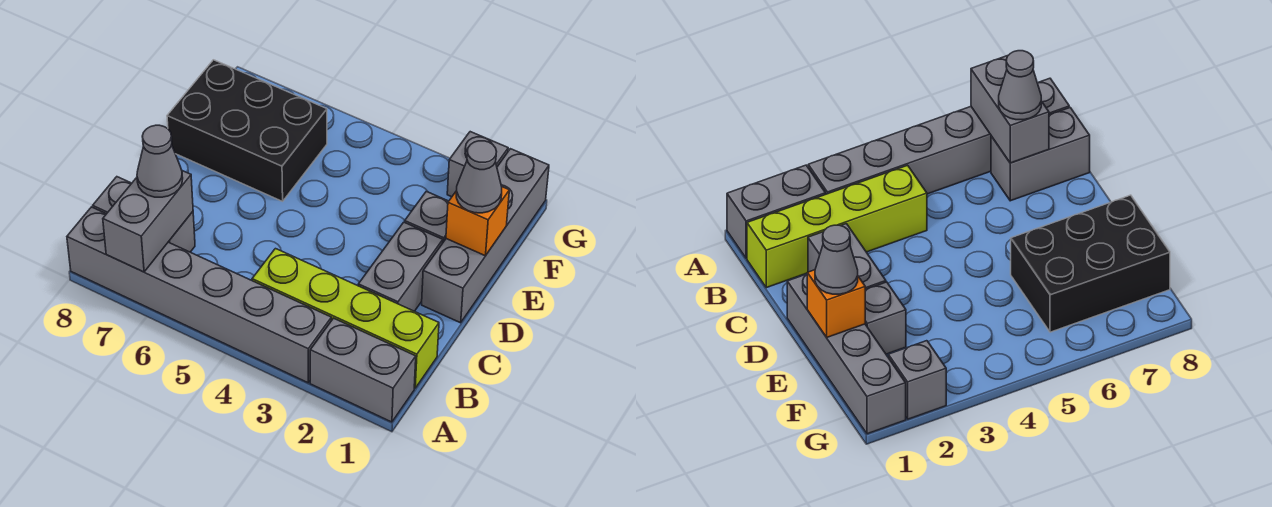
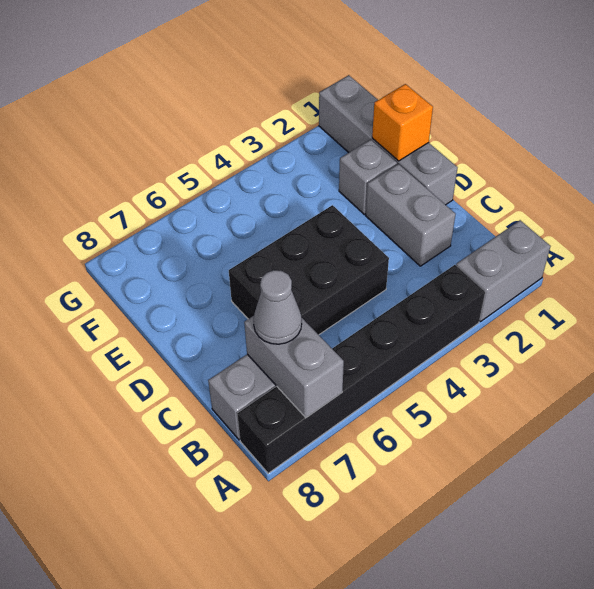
grey brick A3:A8 level 1 -> black brick A3:A8 level 1
lime brick B1:B4 level 1 -> none
grey cone E1 level 3 -> none
black brick E6:F8 level 1 -> black brick C4:D6 level 1
grey brick G2 level 1 -> none

